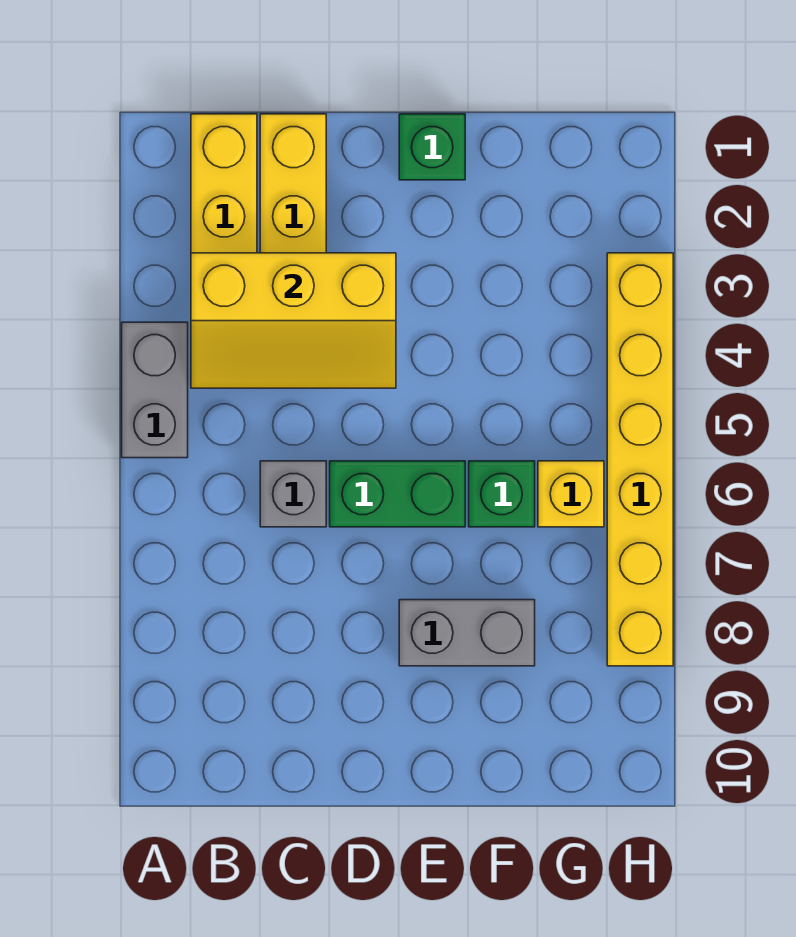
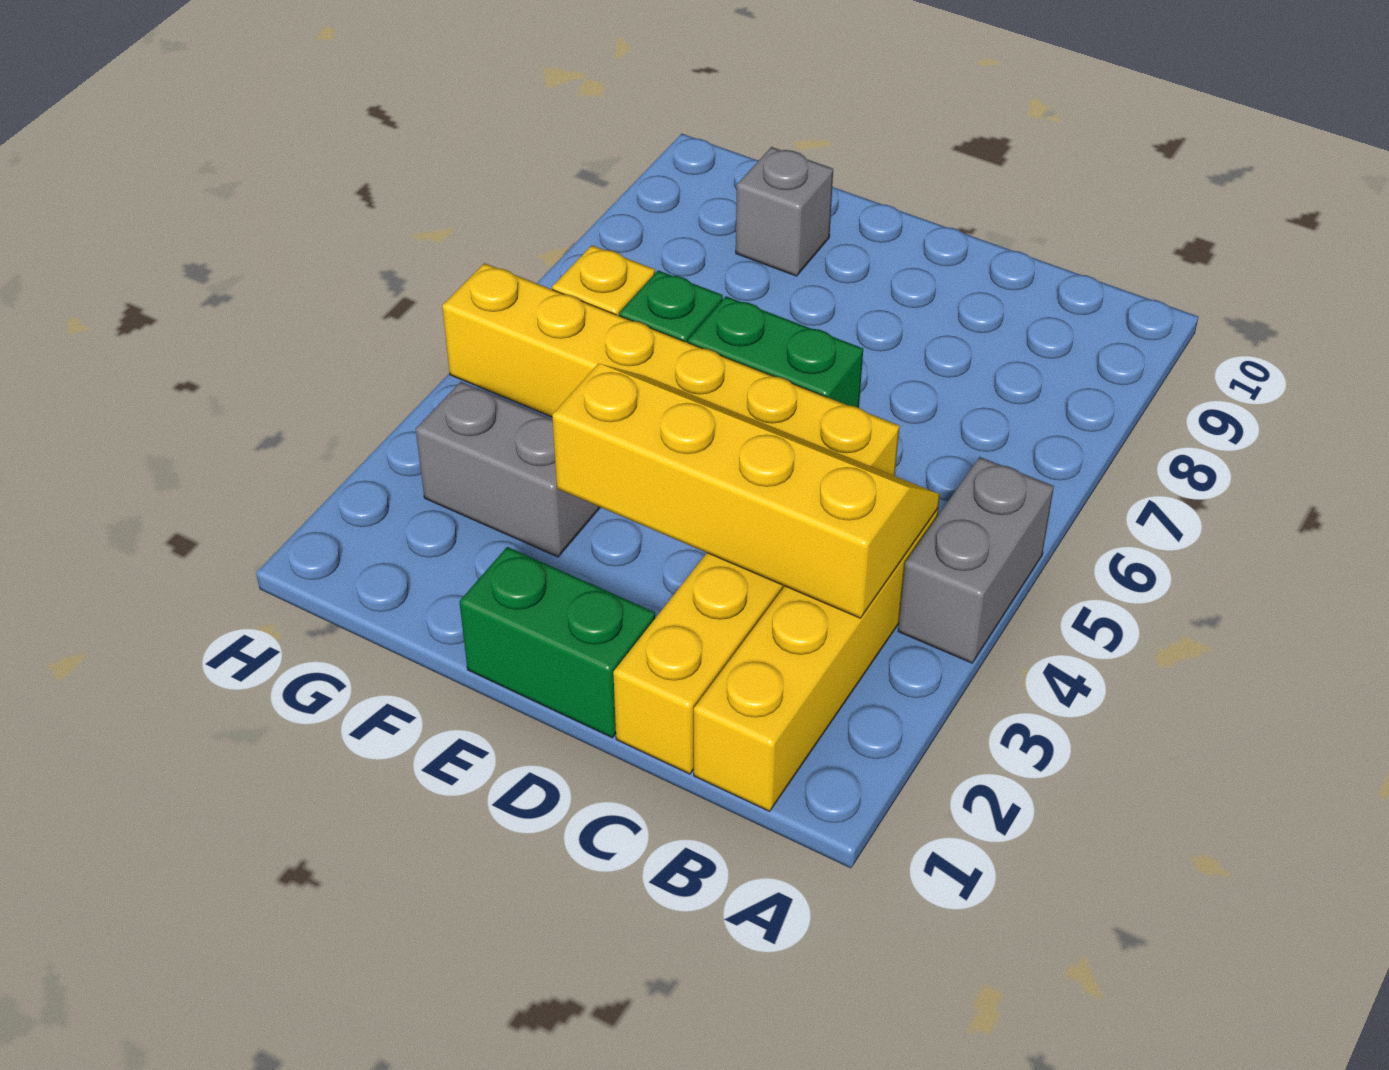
yellow slope B3:D4 level 2 top 3 -> yellow slope B3:E4 level 2 top 3
grey brick C6 level 1 -> grey brick F9 level 1
green brick E1 level 1 -> green brick D1:E1 level 1
grey brick E8:F8 level 1 -> grey brick F3:G3 level 1
yellow brick H3:H8 level 1 -> yellow brick C5:H5 level 1

